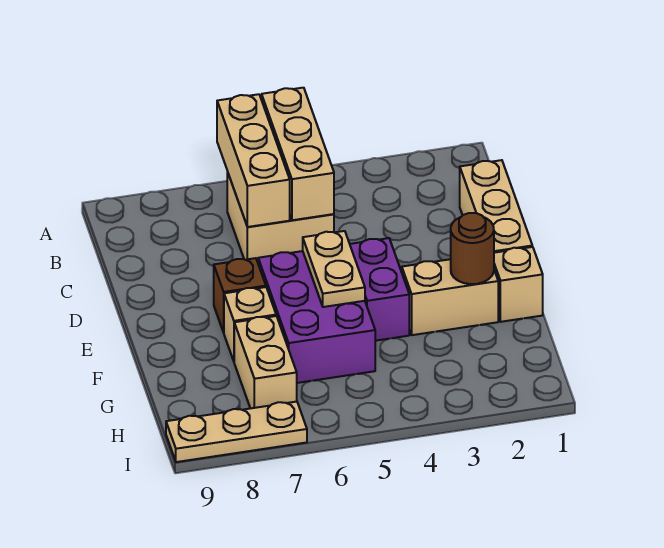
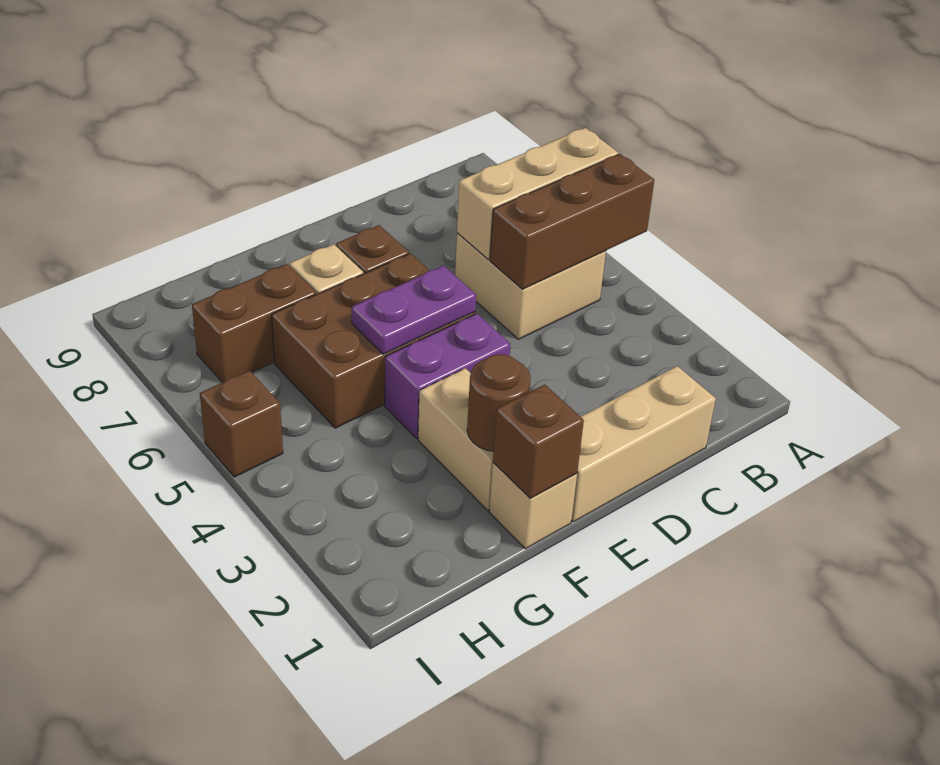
tan brick A5:C5 level 2 -> brown brick A5:C5 level 2
purple brick E5:G6 level 1 -> brown brick E5:G6 level 1
tan plate E5:F5 level 2 -> purple plate E5:F5 level 2
none -> brown brick F1 level 2
tan brick G7:H7 level 1 -> brown brick G7:H7 level 1
none -> brown brick I5 level 1
tan plate I7:I9 level 1 -> none

